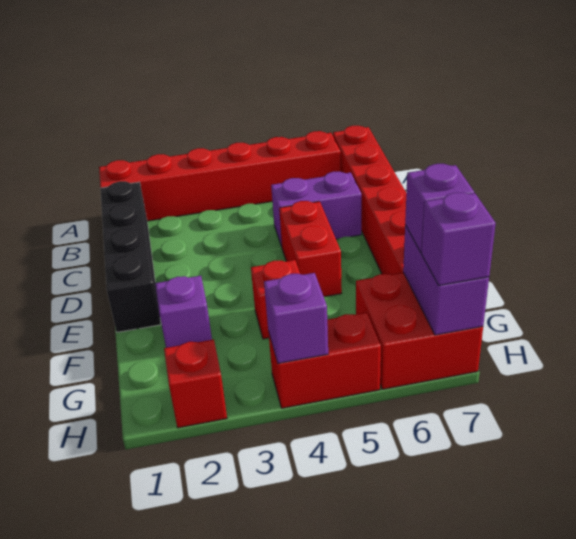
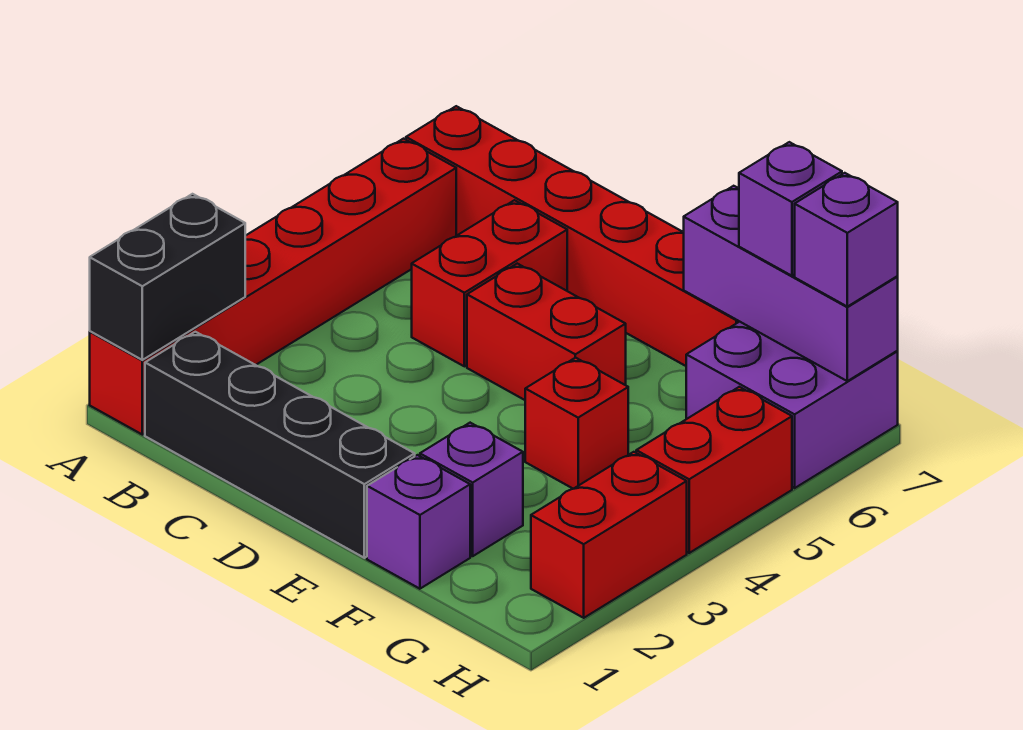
none -> black brick A1:A2 level 2
purple brick C5:C6 level 1 -> red brick C5:C6 level 1
red brick G6:H7 level 1 -> purple brick G6:H7 level 1
purple brick G7:H7 level 2 -> purple brick F7:H7 level 2
red brick H2 level 1 -> red brick H2:H3 level 1
purple brick H4 level 2 -> purple brick F1 level 1

